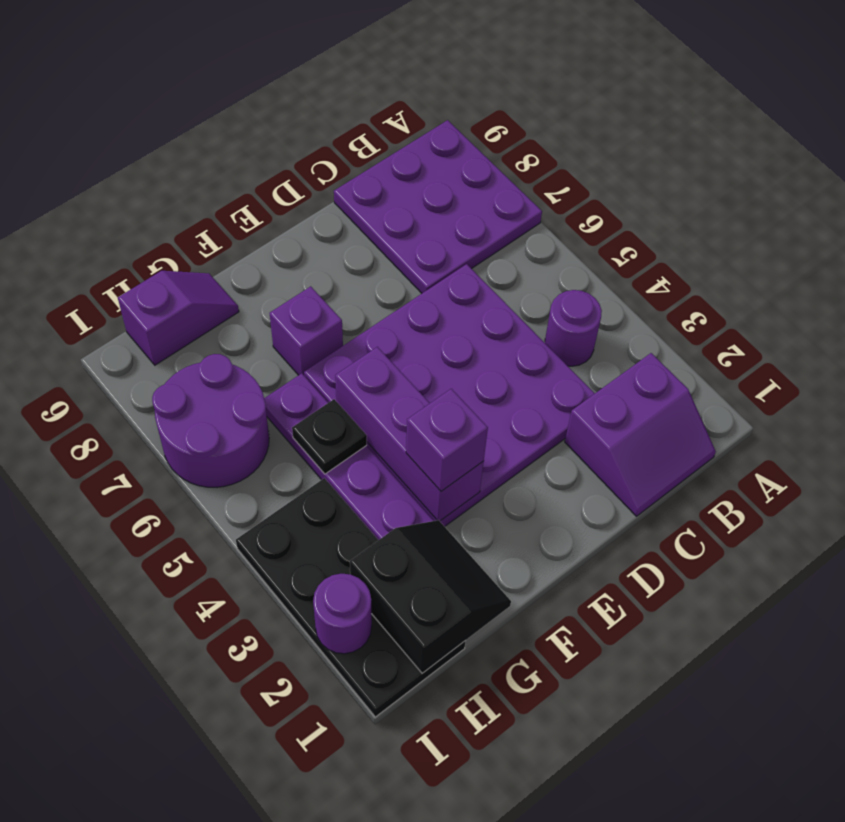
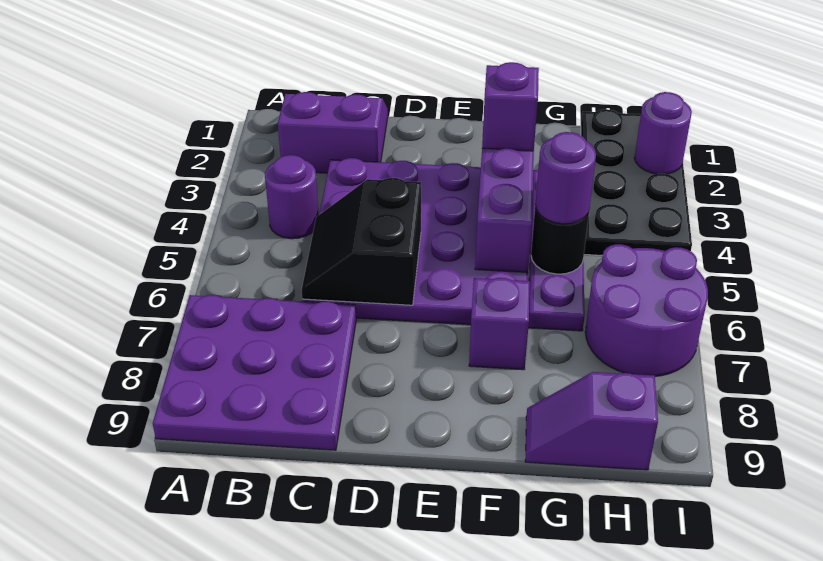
black slope G1:H2 level 2 top H -> black slope C5:D6 level 2 top D
black plate G5 level 2 -> black round brick G5 level 2
none -> purple round brick G5 level 3

